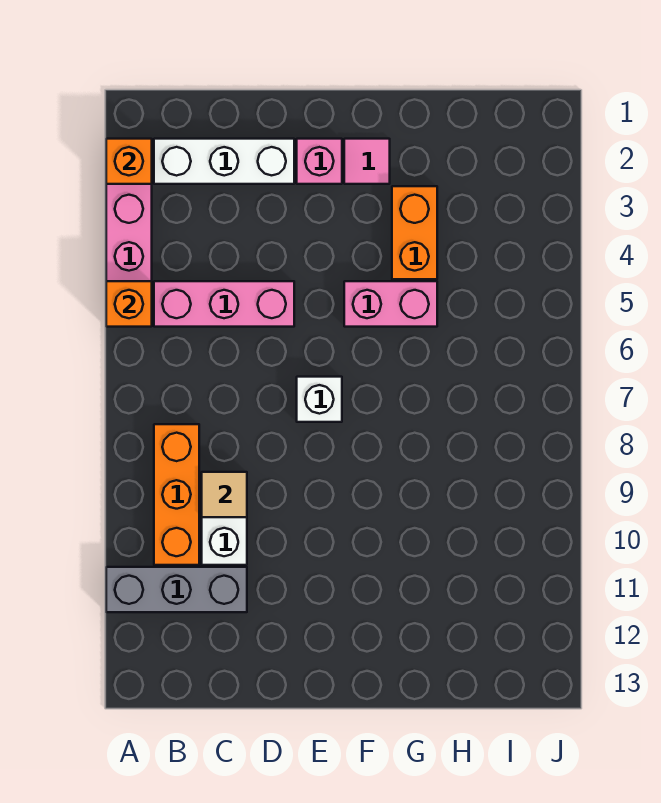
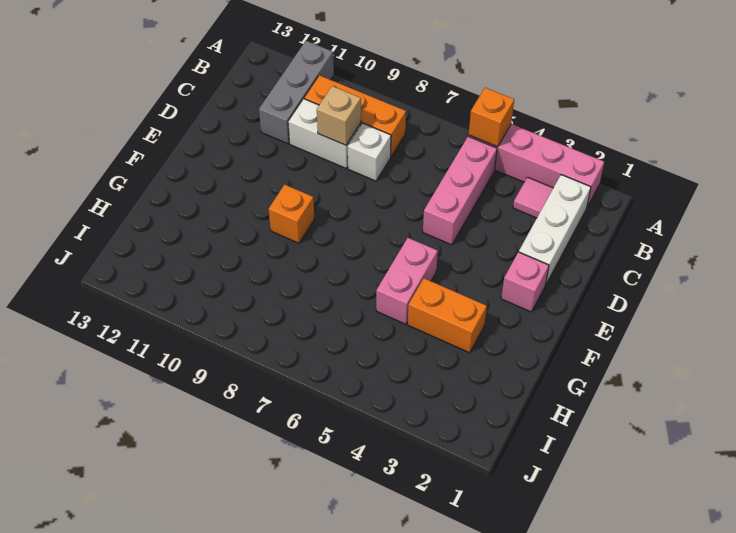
orange brick A2 level 2 -> orange brick F9 level 1
tan tile C9 level 2 -> tan brick C9 level 2
white brick E7 level 1 -> white brick C8 level 1
pink tile F2 level 1 -> pink tile B3 level 1

